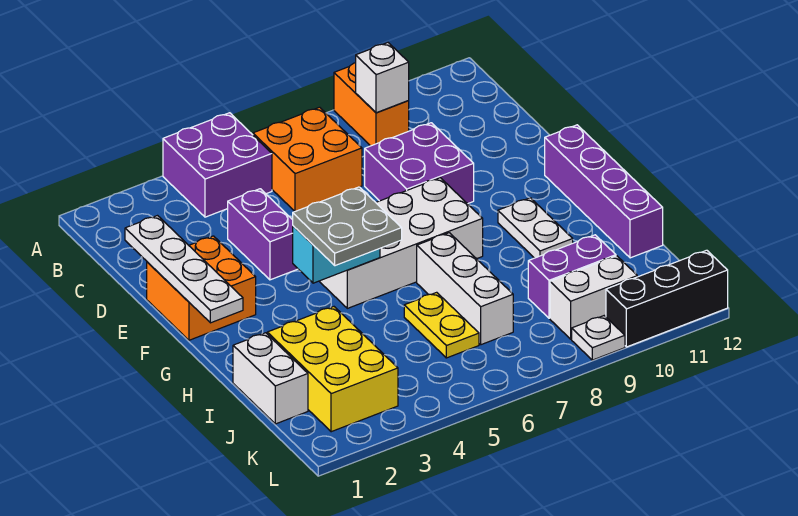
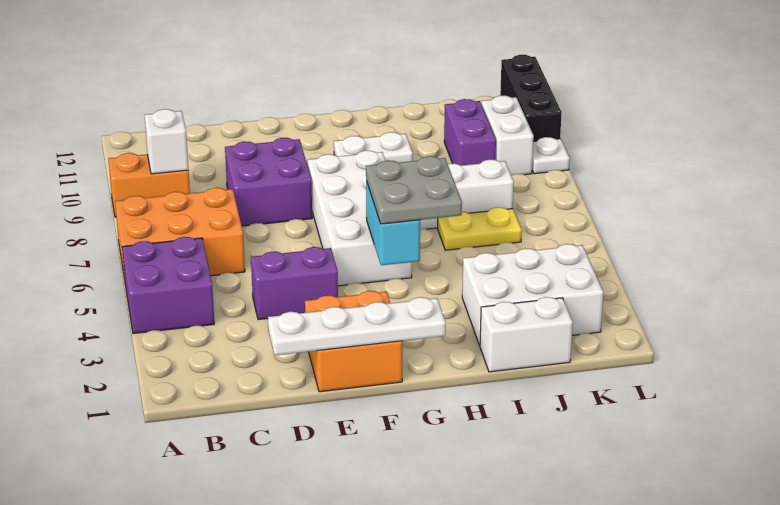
orange brick B6:C7 level 1 -> orange brick A6:C7 level 1
purple brick F12:I12 level 1 -> none
yellow brick I2:K3 level 1 -> white brick I2:K3 level 1

